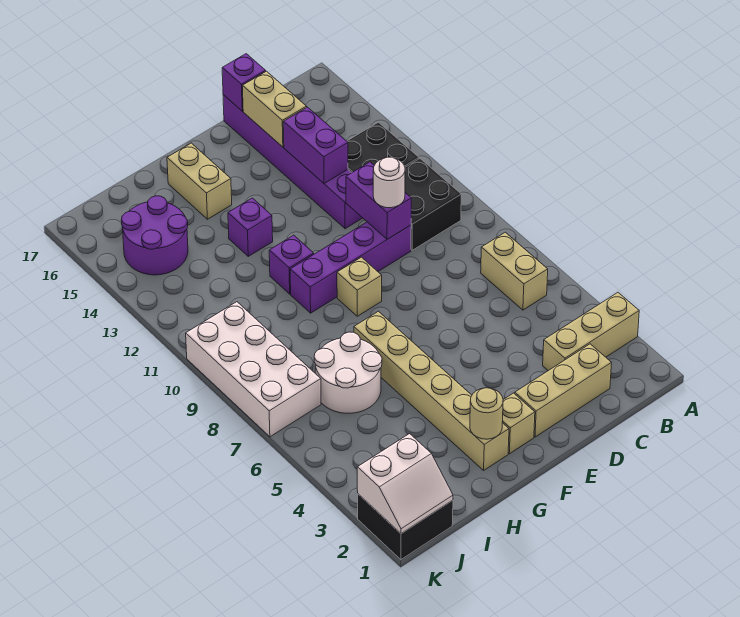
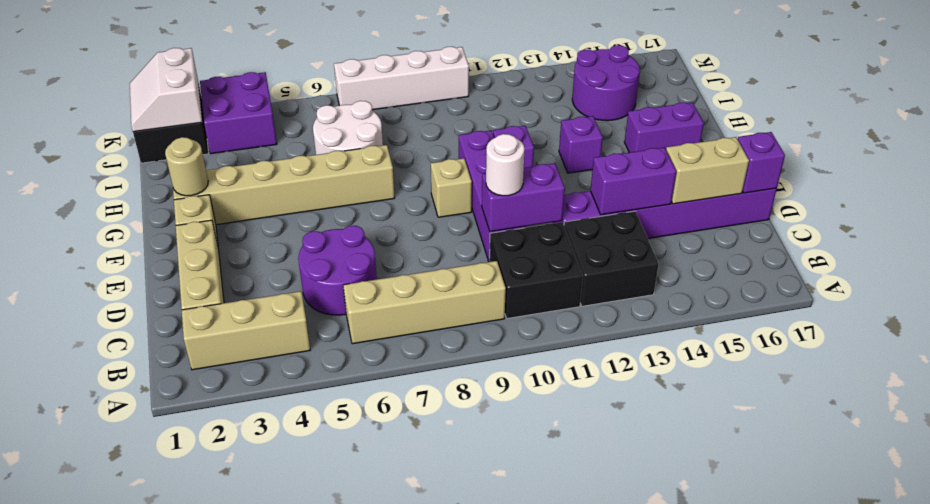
tan brick A3:C3 level 1 -> tan brick B2:B4 level 1
tan brick B6:B7 level 1 -> tan brick B6:B9 level 1
none -> purple round brick C5:D6 level 1
tan brick G15:G16 level 1 -> purple brick G15:G16 level 1
none -> purple brick J3:K4 level 1
white brick J7:K10 level 1 -> white brick K7:K10 level 1

